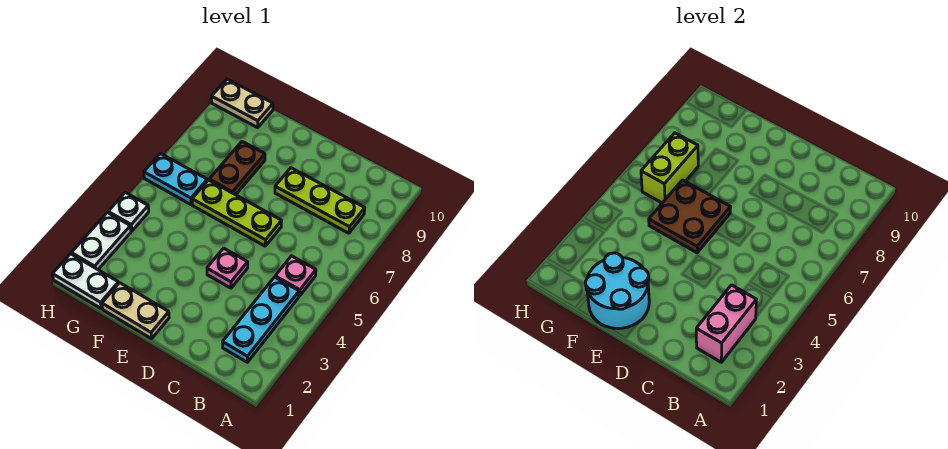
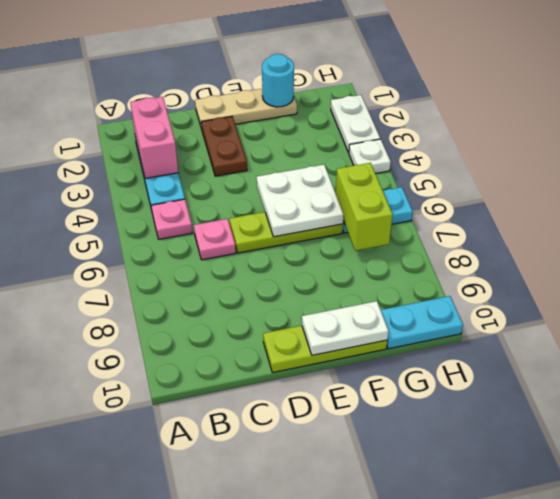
lime plate B8:D8 level 1 -> lime plate D10:F10 level 1
pink plate D4 level 1 -> pink plate C6 level 1
tan plate E1:F1 level 1 -> tan plate D1:F1 level 1
cyan round brick E1:F2 level 2 -> cyan round brick F1 level 2
brown plate E5:F6 level 2 -> white plate E5:F6 level 2
brown plate F7:F8 level 1 -> brown plate D2:D3 level 1
white plate G1:H1 level 1 -> white plate E10:F10 level 2
tan plate G10:H10 level 1 -> cyan plate G10:H10 level 1

